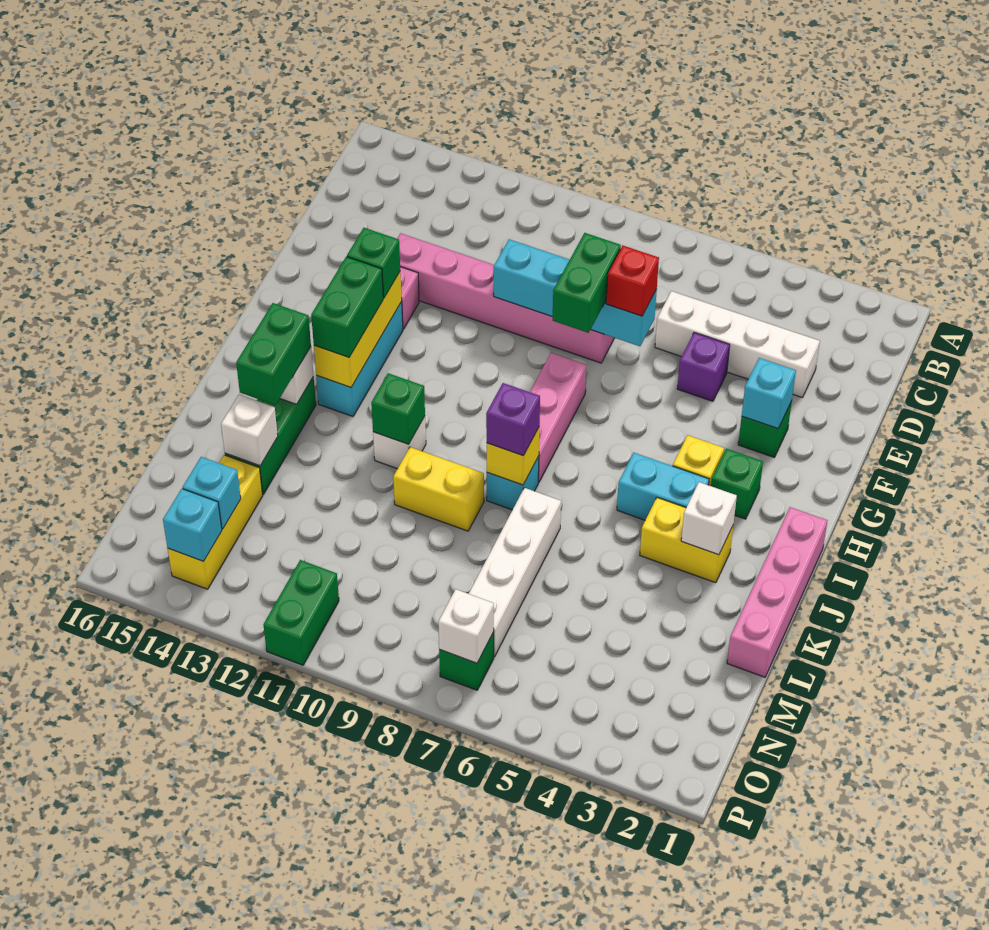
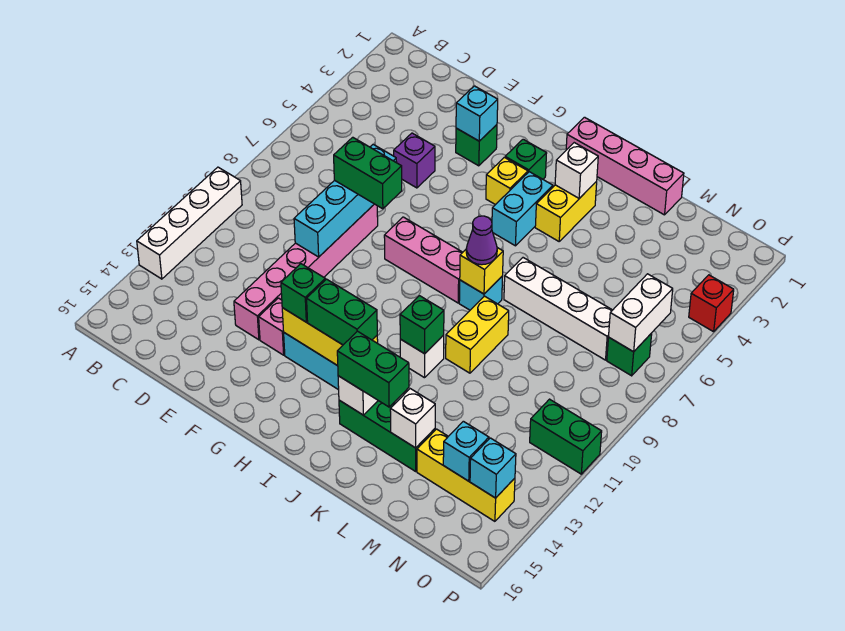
white brick D3:D6 level 1 -> white brick A10:A13 level 1
red brick E7 level 3 -> red brick P4 level 1
purple brick J8 level 3 -> purple cone J8 level 3
white brick O7 level 2 -> white brick O6:O7 level 2

